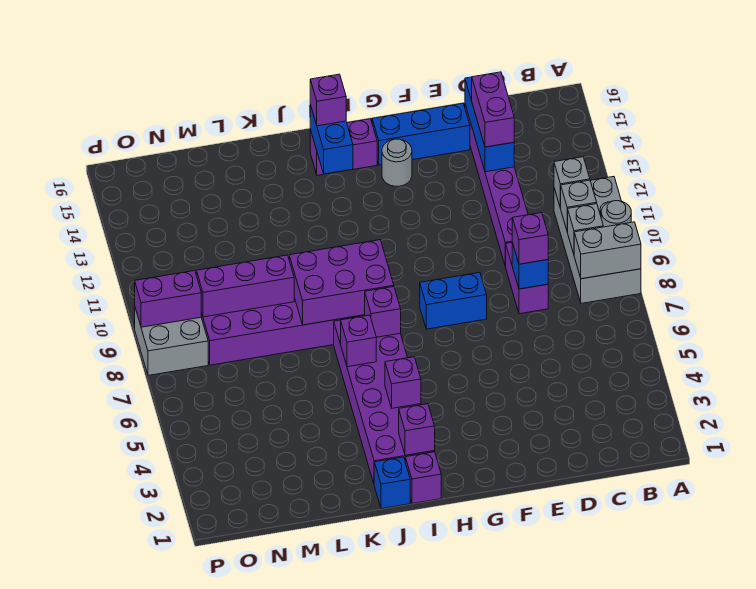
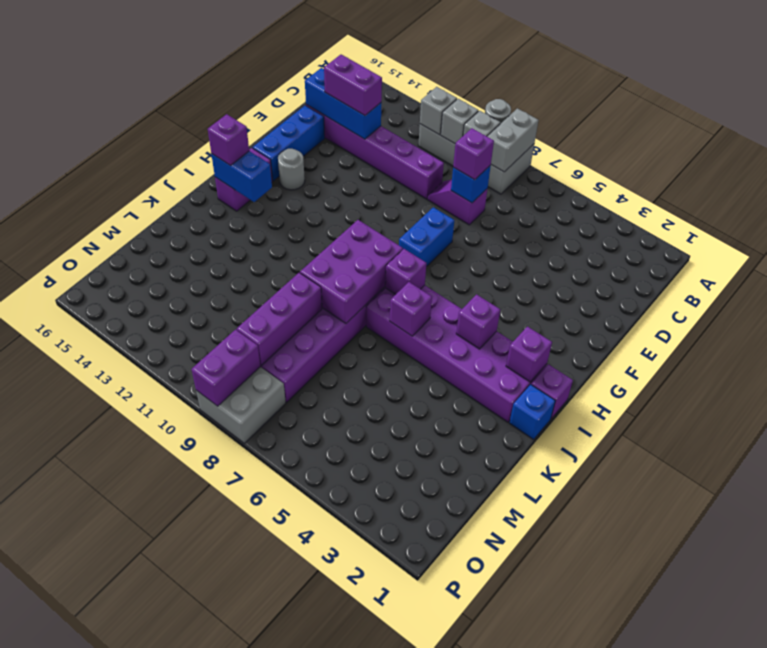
purple brick D8:D9 level 1 -> purple slope D8:D9 level 1 top 8

